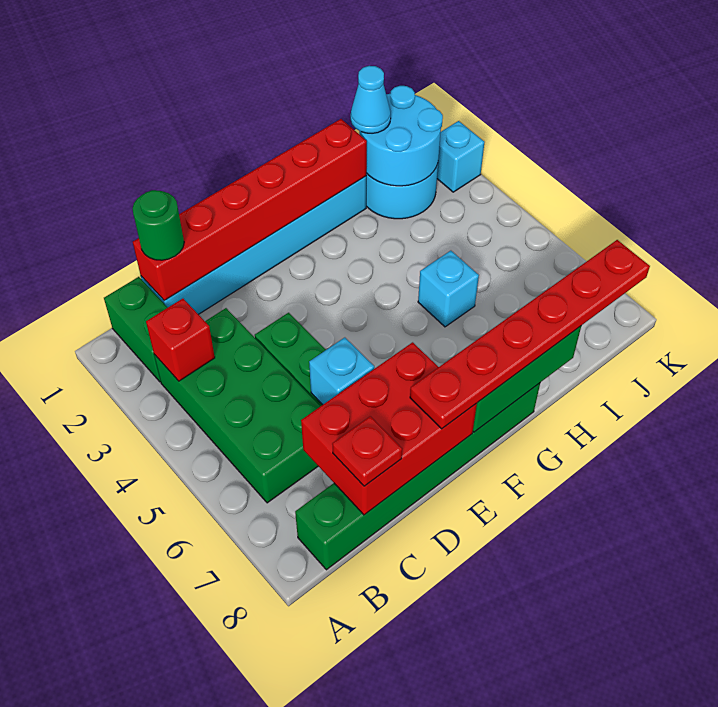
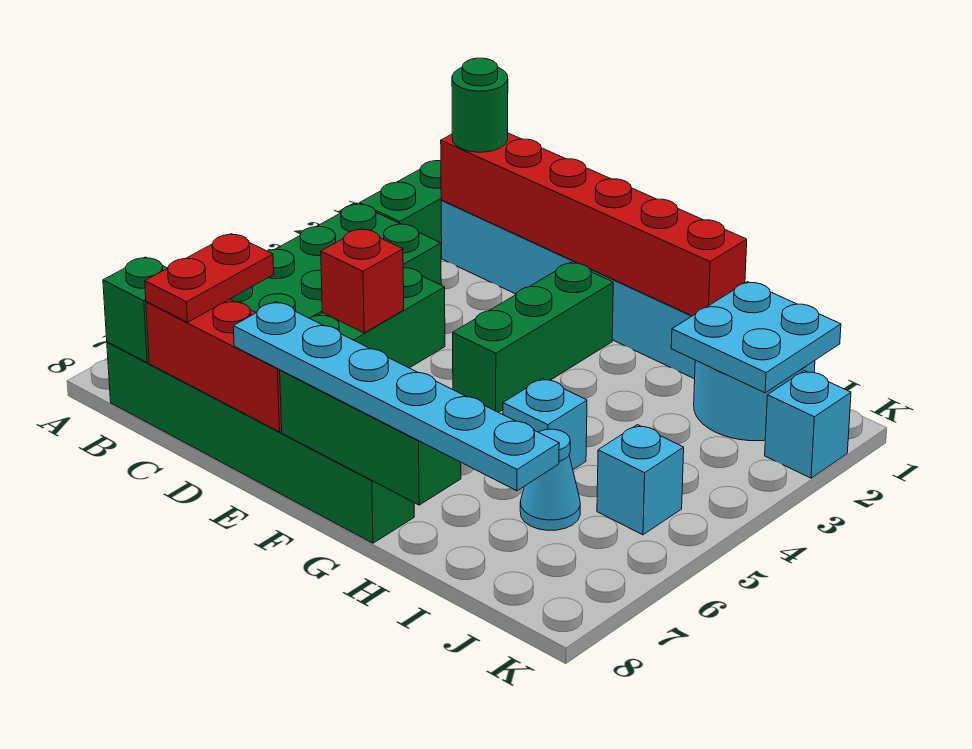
red brick B3 level 2 -> red brick D5 level 2
none -> green brick B8 level 2
red brick C7:E8 level 2 -> red brick C8:E8 level 2
red plate C8 level 3 -> red plate C7:C8 level 3
cyan brick D6 level 2 -> cyan brick J5 level 1
red plate E8:J8 level 3 -> cyan plate E8:J8 level 3
none -> green brick F2:F4 level 1
cyan round brick I1:J2 level 2 -> cyan plate I1:J2 level 2
cyan cone I1 level 3 -> cyan cone I6 level 1

